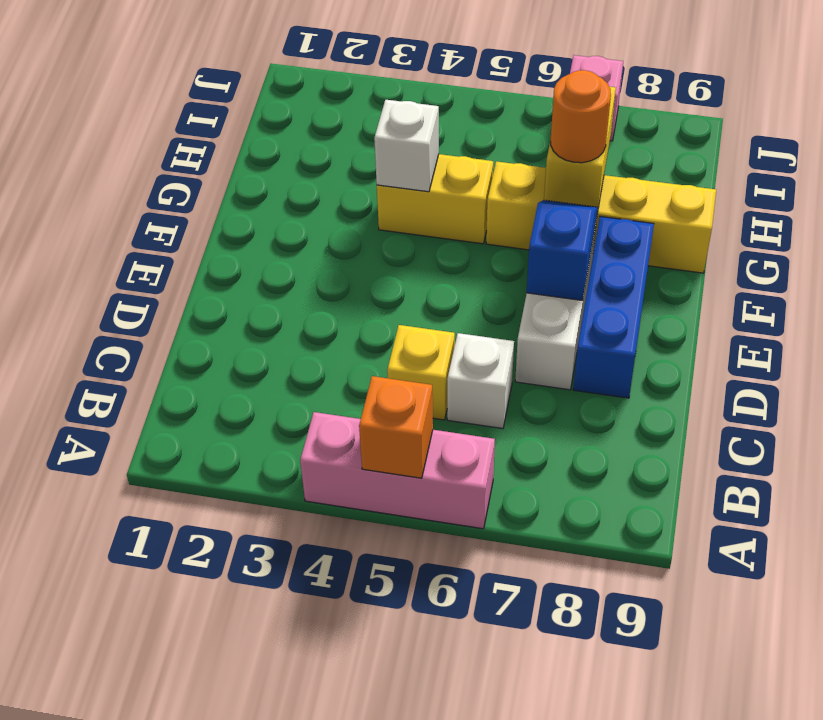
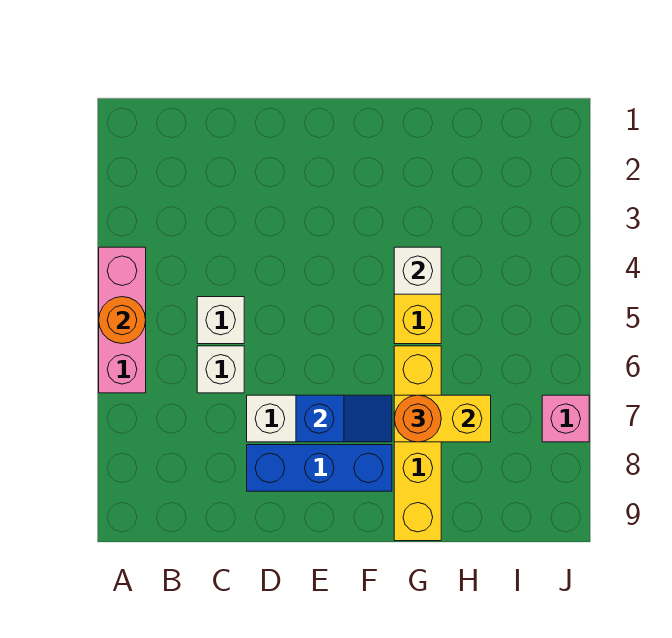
orange brick A5 level 2 -> orange round brick A5 level 2
yellow brick C5 level 1 -> white brick C5 level 1

